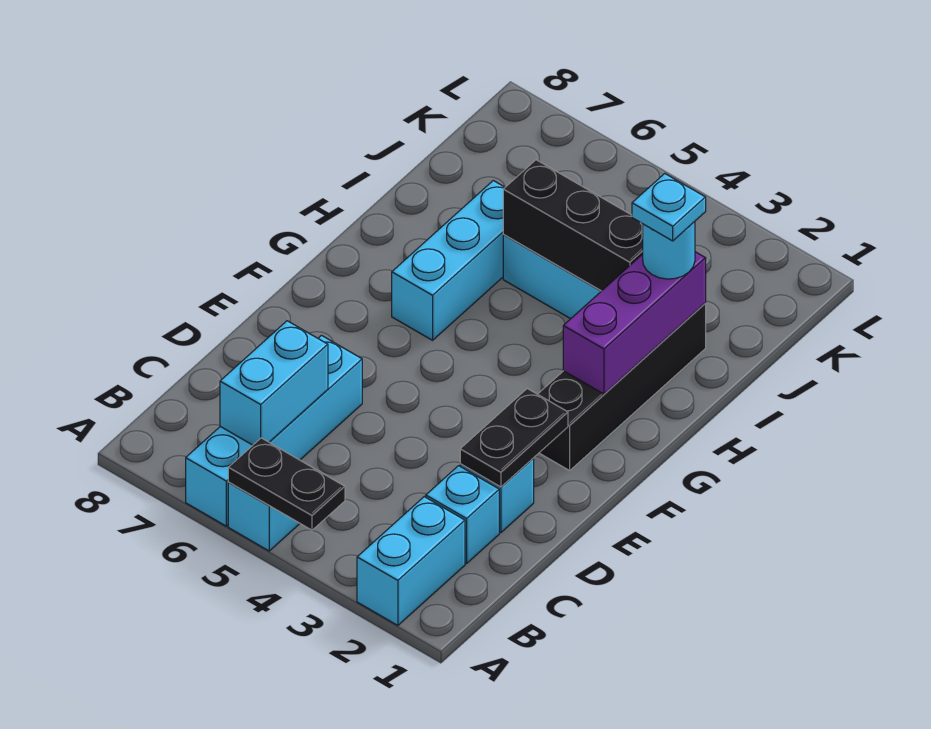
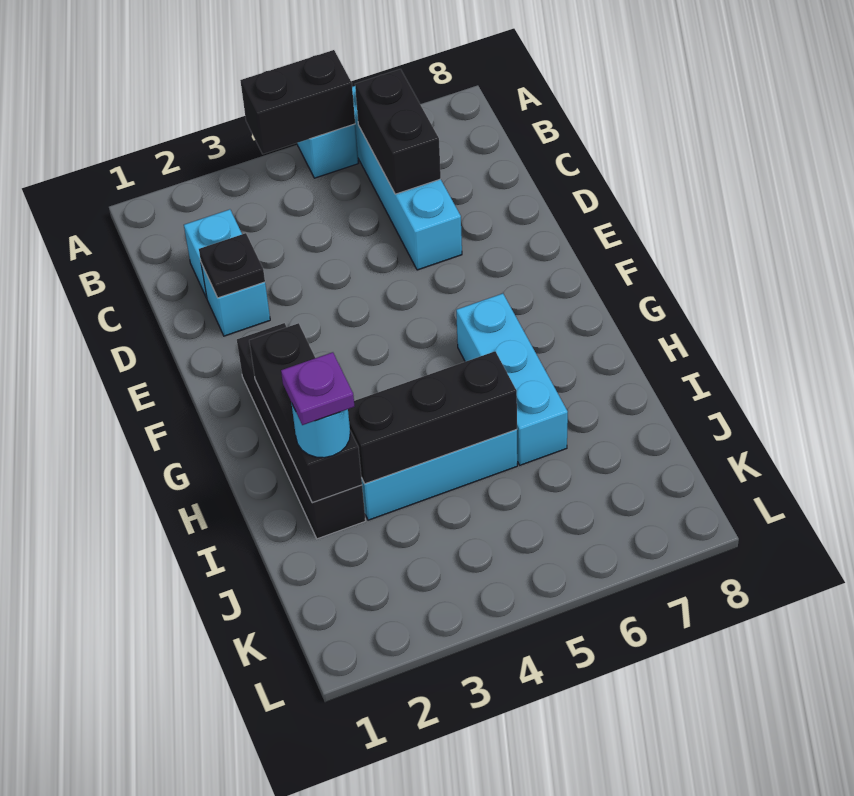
cyan brick A2:B2 level 1 -> none
black plate A4:A5 level 2 -> black brick A4:A5 level 2
cyan brick B6:C6 level 2 -> black brick B6:C6 level 2
black plate D2:E2 level 2 -> black plate D2 level 2
purple brick G2:I2 level 2 -> black brick G2:I2 level 2
cyan plate I2 level 4 -> purple plate I2 level 4

